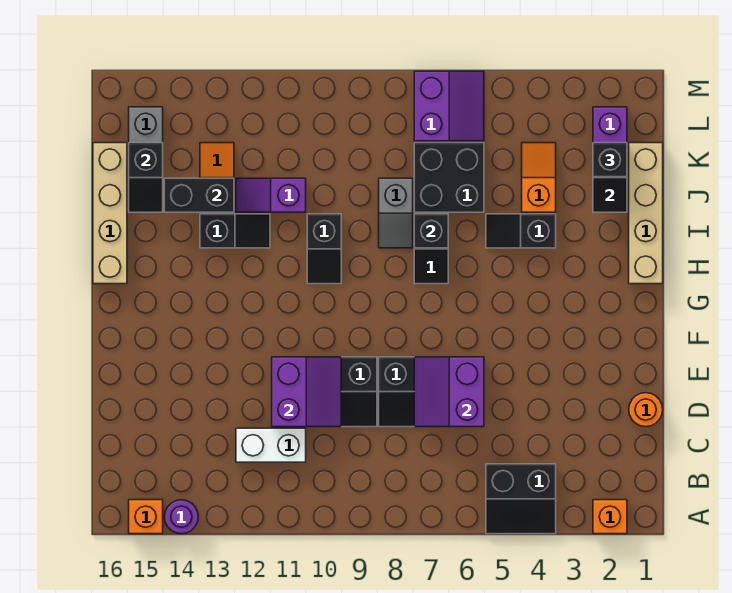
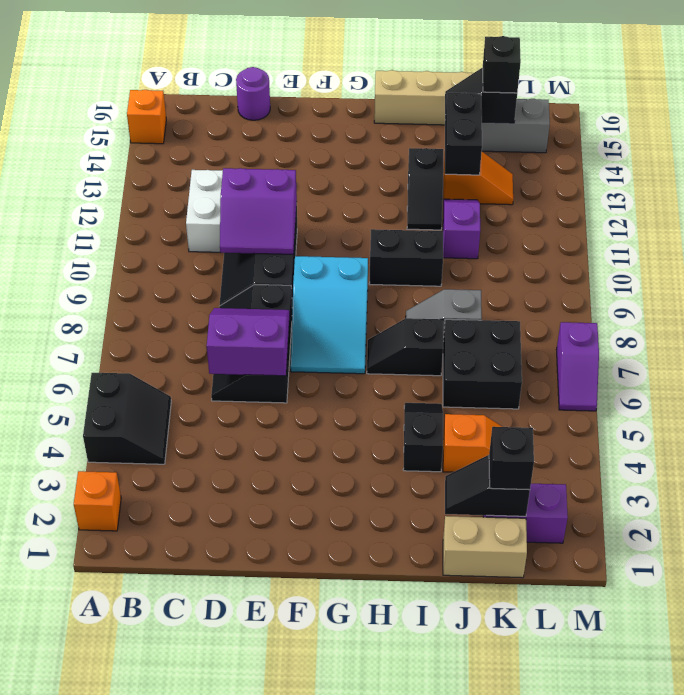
black slope A4:B5 level 1 top B -> black slope A4:B5 level 1 top A
purple round brick A14 level 1 -> purple round brick D16 level 1
orange round brick D1 level 1 -> none
none -> cyan slope F7:G9 level 1 top 9
tan brick H1:K1 level 1 -> tan brick J1:K1 level 1
black slope H10:I10 level 1 top I -> black brick H10:I10 level 1
black brick I7 level 2 -> black brick K15 level 3
purple slope L6:M7 level 1 top 7 -> purple slope M6:M7 level 1 top 7

